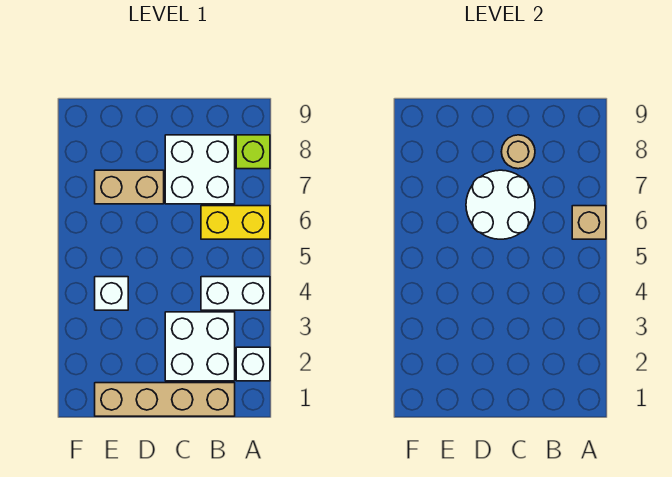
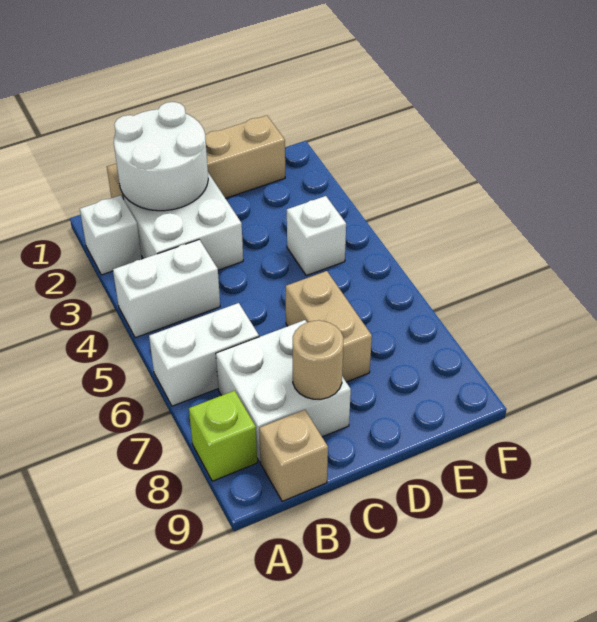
yellow brick A6:B6 level 1 -> white brick A6:B6 level 1
tan brick A6 level 2 -> tan brick B9 level 1
white round brick C6:D7 level 2 -> white round brick B1:C2 level 2
tan brick D7:E7 level 1 -> tan brick D6:D7 level 1

